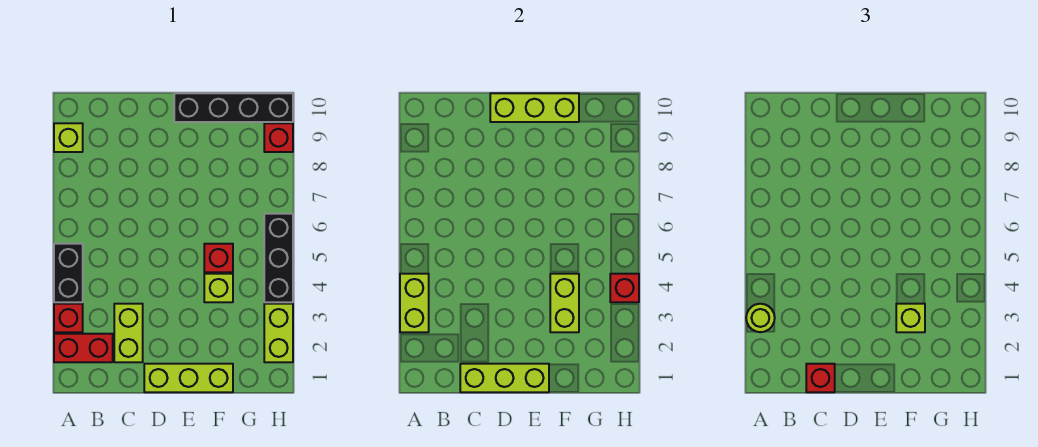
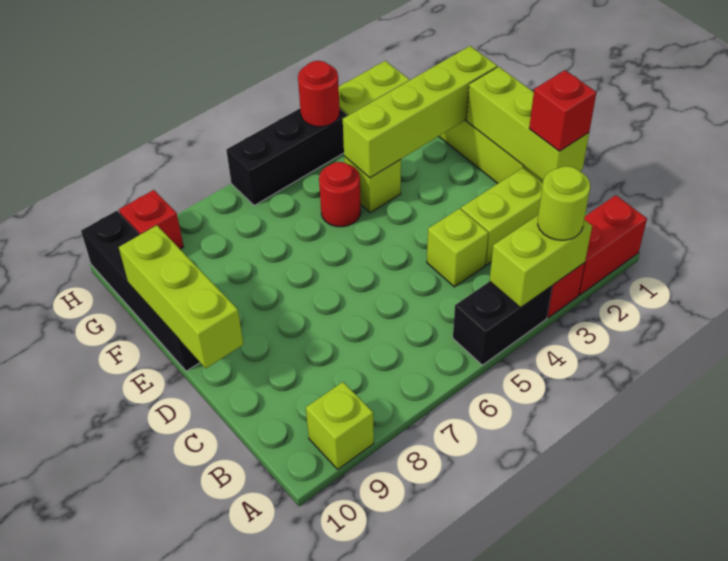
red brick A2:B2 level 1 -> red brick A1:A2 level 1
lime brick F3:F4 level 2 -> lime brick F1:F4 level 2
lime brick F3 level 3 -> lime brick C4 level 1
red brick F5 level 1 -> red round brick F5 level 1
red brick H4 level 2 -> red round brick H4 level 2

